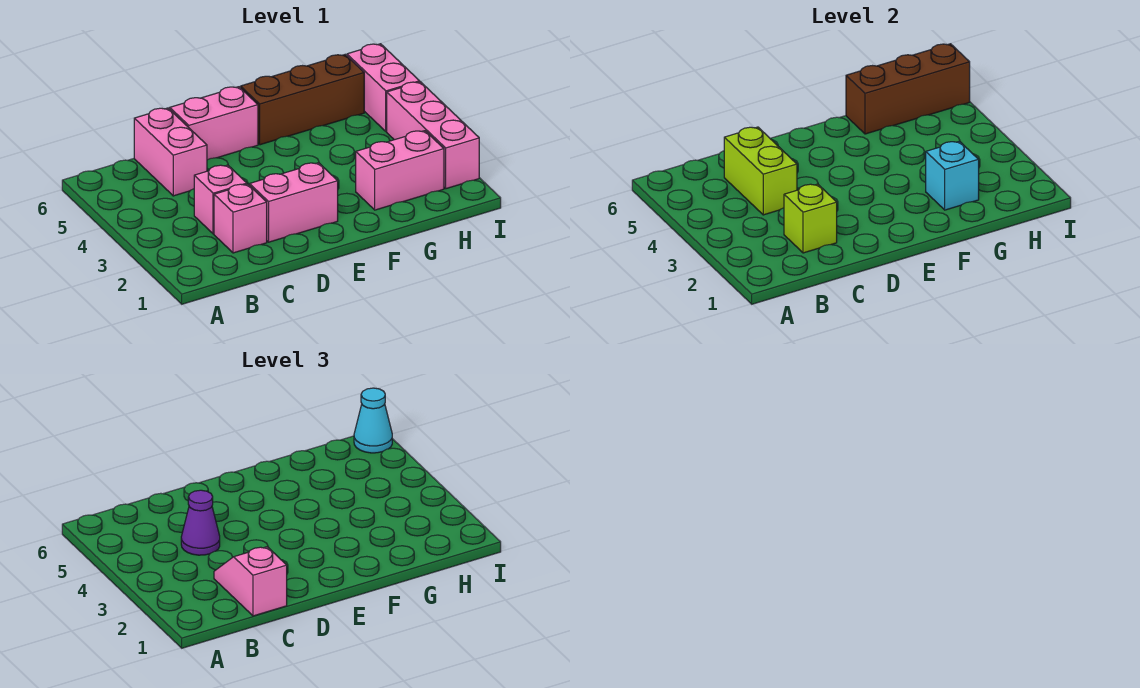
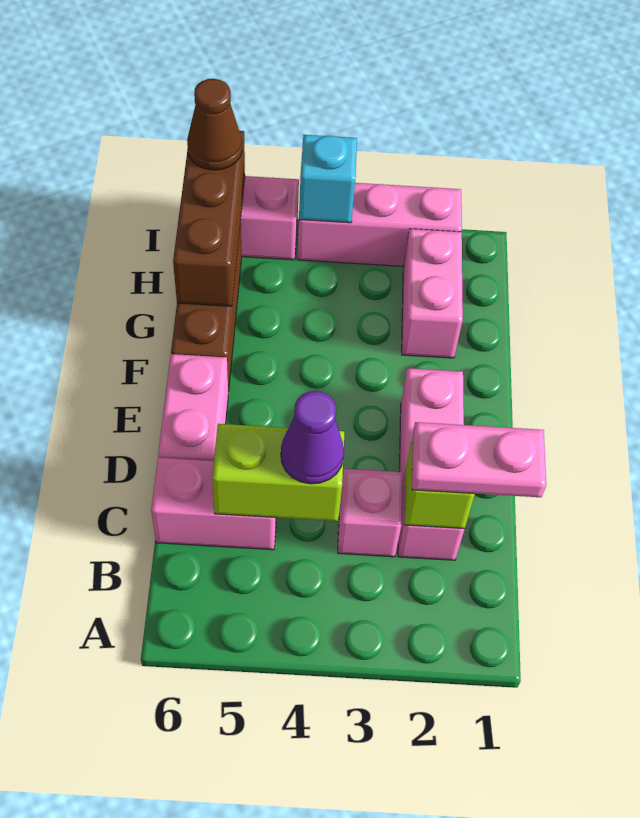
pink slope C1:C2 level 3 top 1 -> pink plate C1:C2 level 3
cyan brick G2 level 2 -> cyan brick I4 level 2
cyan cone I6 level 3 -> brown cone I6 level 3

